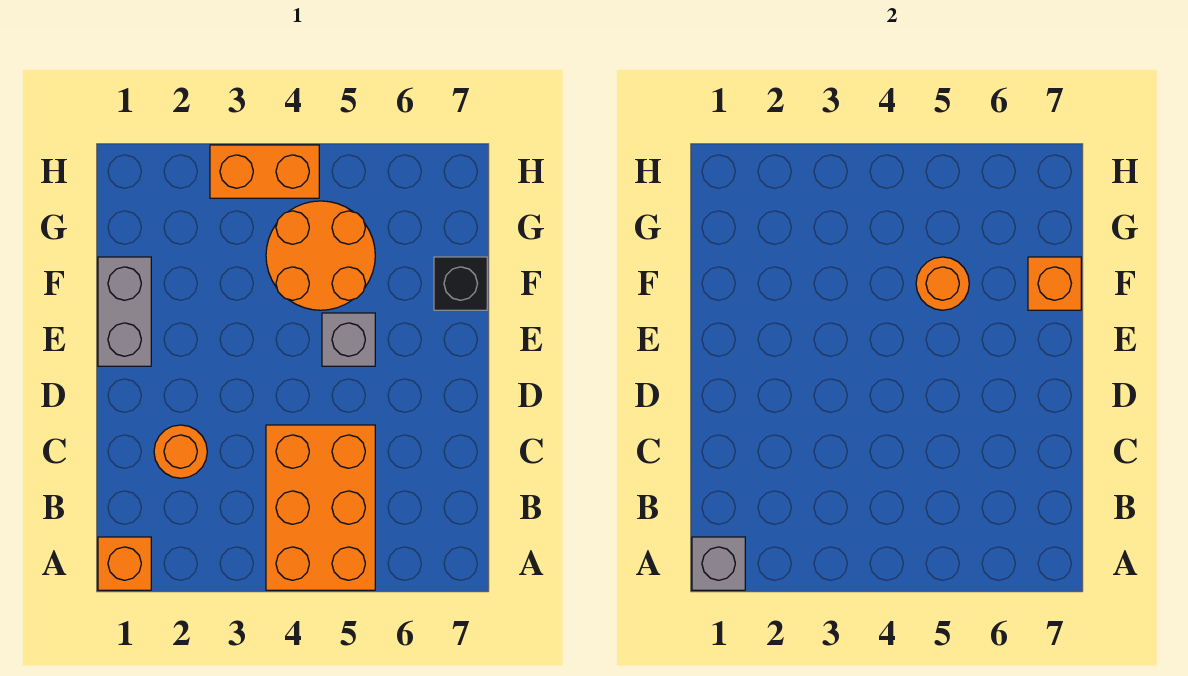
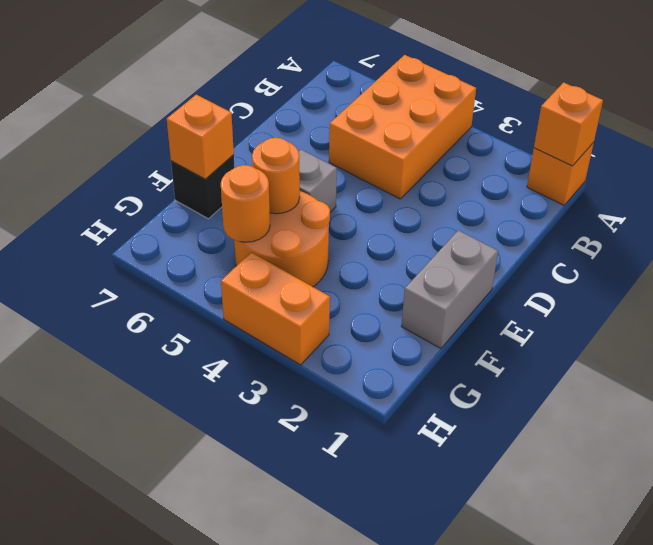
grey brick A1 level 2 -> orange brick A1 level 2
orange round brick C2 level 1 -> orange round brick G5 level 2

